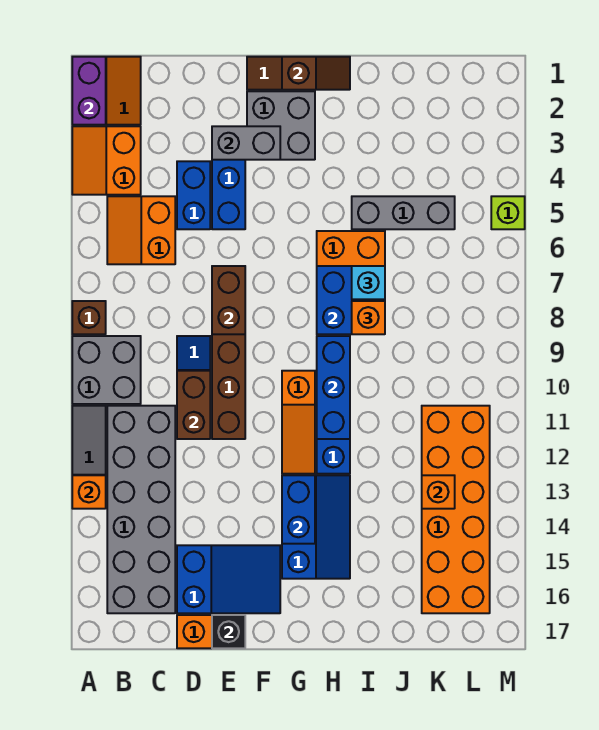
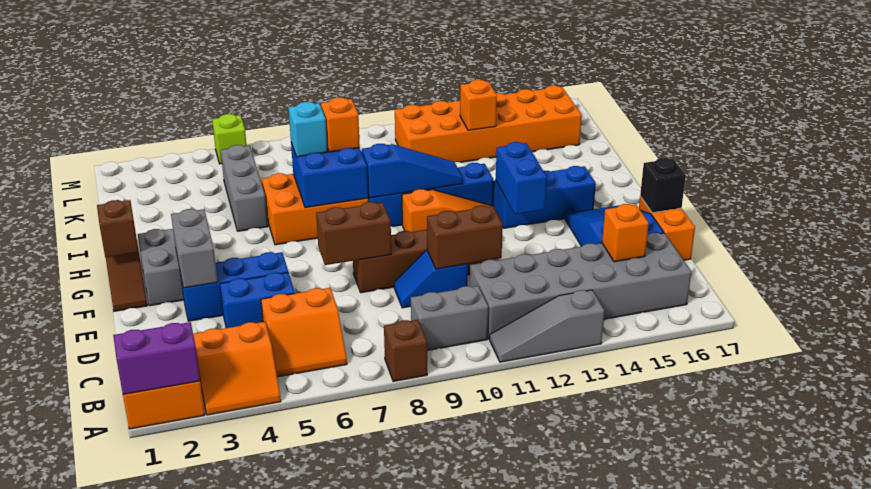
grey brick A9:B10 level 1 -> grey brick B9:B10 level 1
orange brick A13 level 2 -> orange brick C15 level 2
blue brick G13:G14 level 2 -> blue brick F13:G13 level 2
blue brick H9:H11 level 2 -> blue slope H9:H11 level 2 top 9

